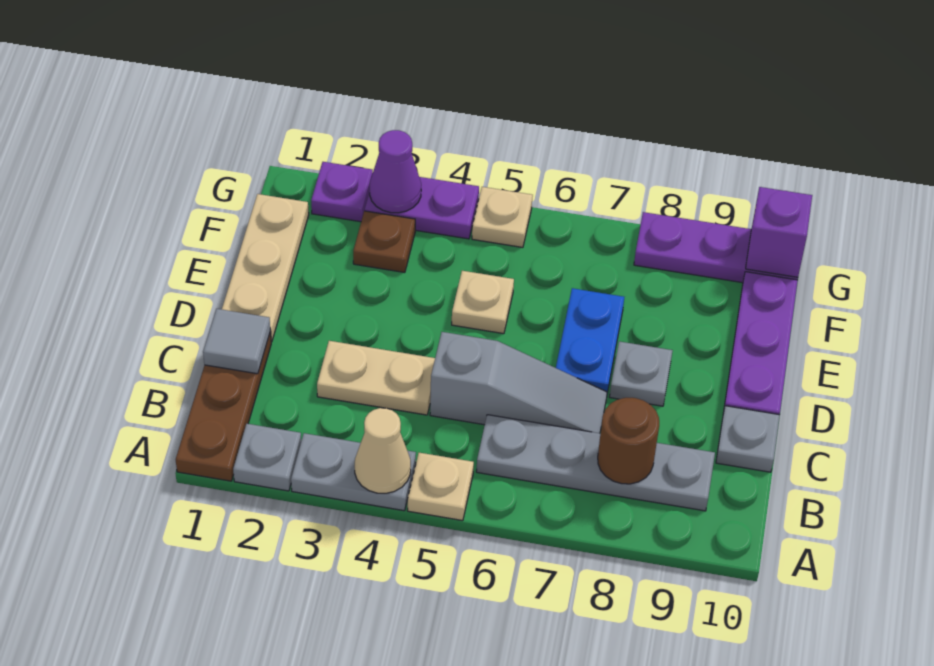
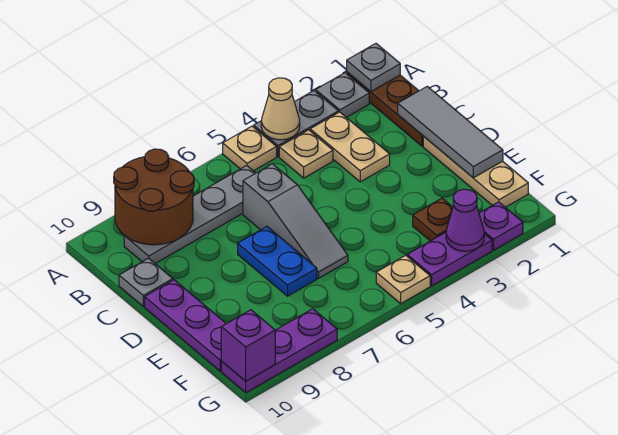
brown round brick B8 level 2 -> brown round brick A8:B9 level 2
grey tile C1 level 2 -> grey tile C1:E1 level 2
tan plate C3:C4 level 1 -> tan plate B3:C3 level 1
grey slope C5:C7 level 1 top 5 -> grey slope C6:E6 level 1 top C
grey plate D8 level 1 -> grey plate A1 level 2
tan plate E5 level 1 -> tan plate B4 level 1

